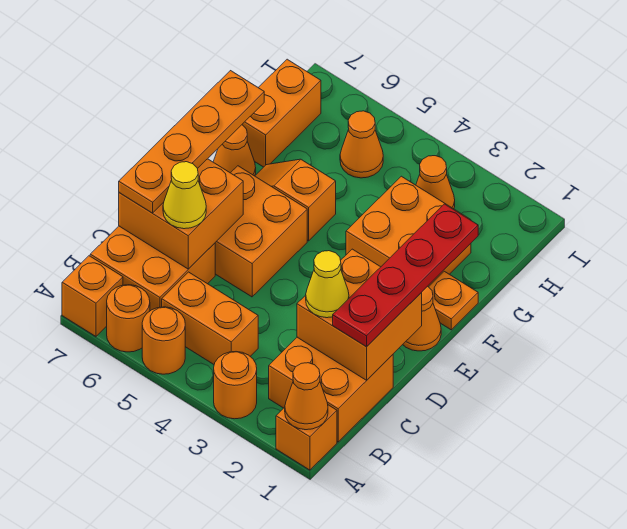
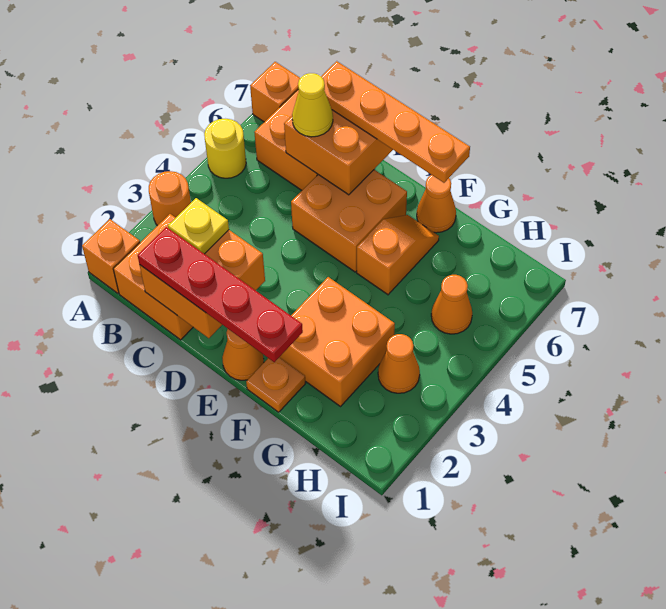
orange cone A1 level 2 -> none
orange round brick A5 level 1 -> yellow round brick A5 level 1
orange round brick A6 level 1 -> none
orange brick B4:B5 level 1 -> none
yellow cone C2 level 3 -> yellow plate C2 level 3
orange brick G7:H7 level 1 -> none

